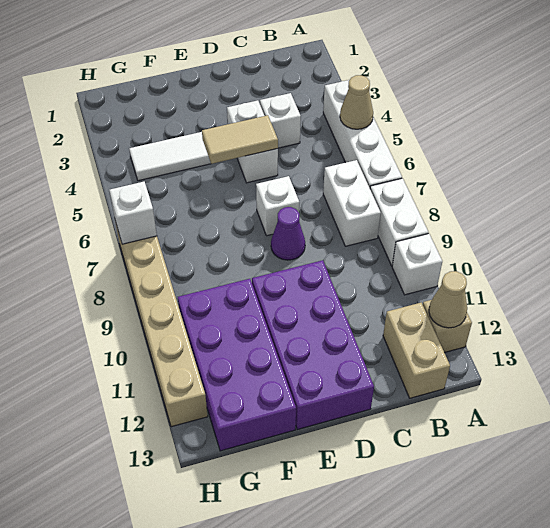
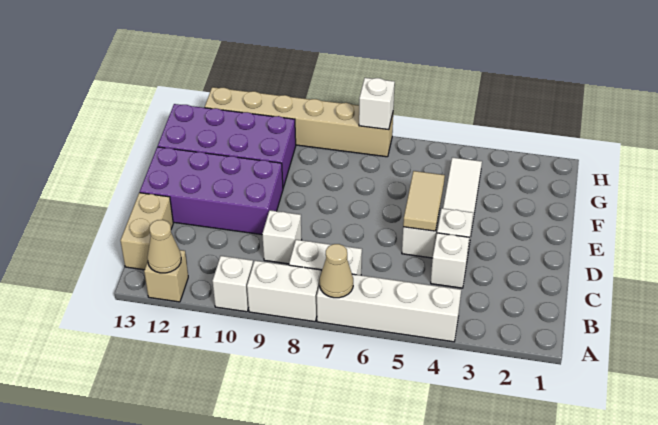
tan cone A5 level 2 -> tan cone A7 level 2
tan brick B12:B13 level 1 -> tan brick B13:C13 level 1
white brick D7 level 1 -> white brick C9 level 1
purple cone D8 level 1 -> none

